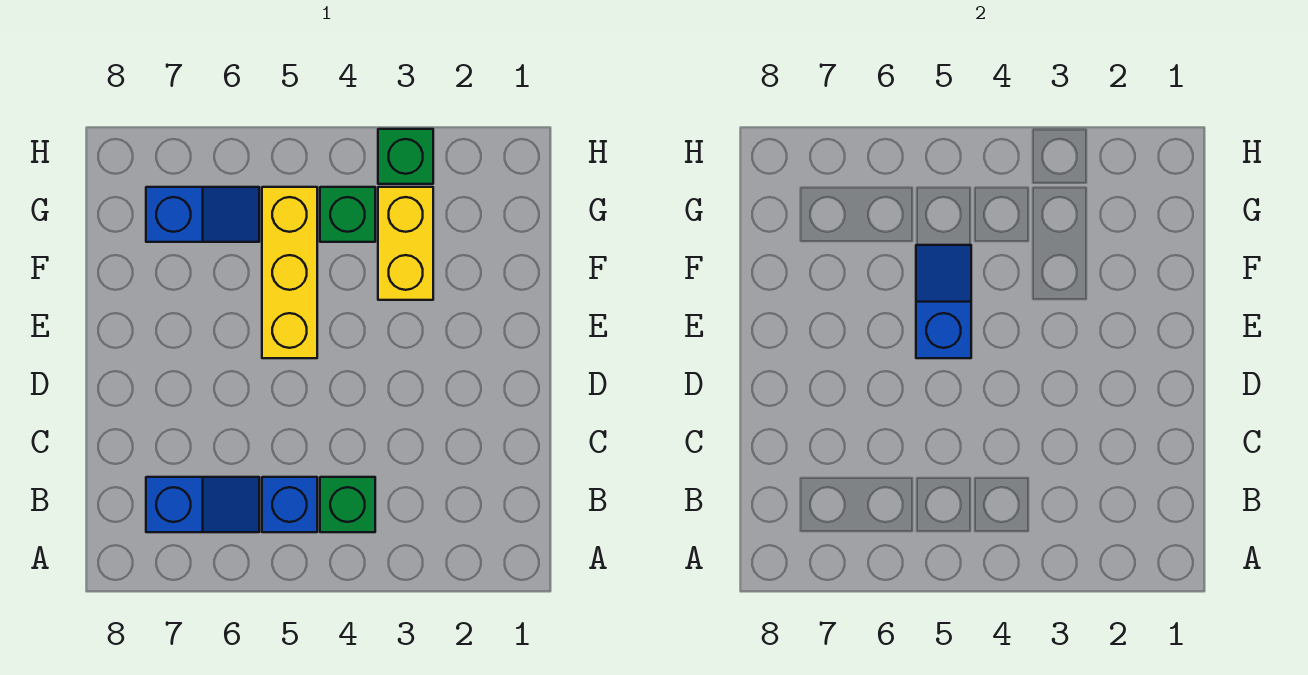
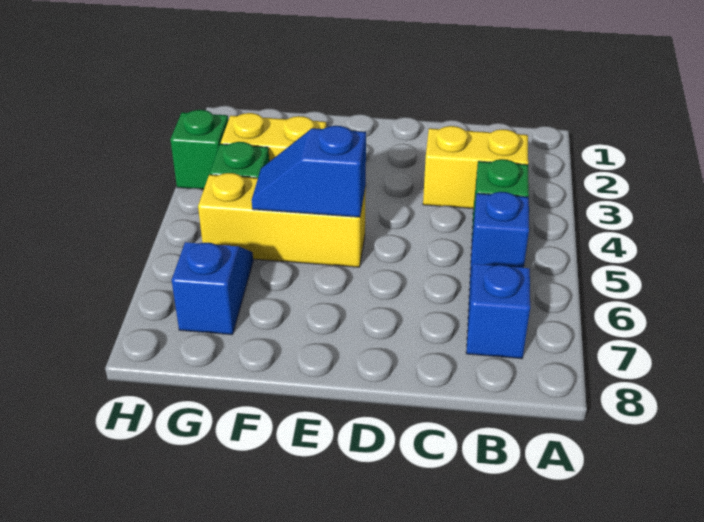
none -> yellow brick B3:C3 level 1

